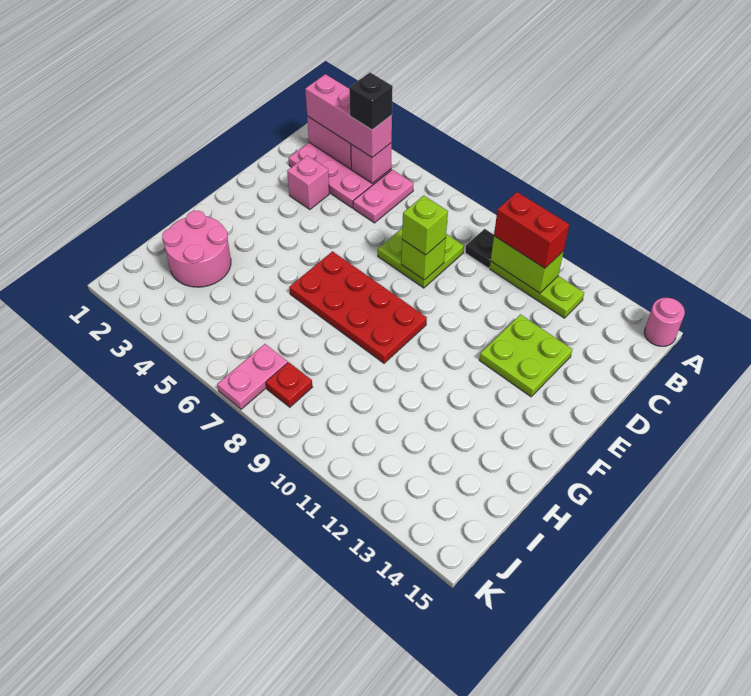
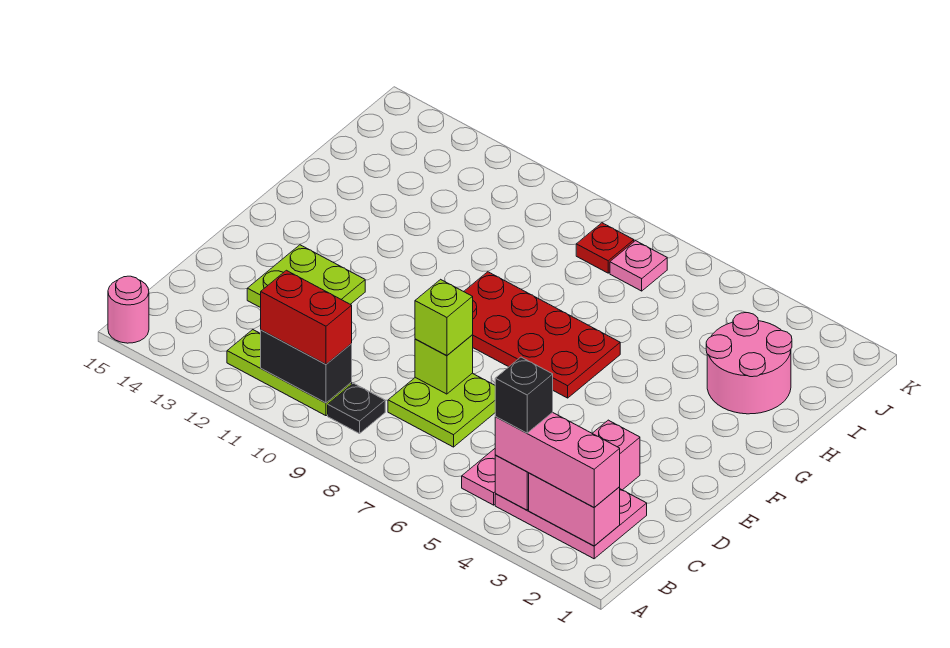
lime brick B10:B11 level 2 -> black brick B10:B11 level 2
pink plate J7:K7 level 1 -> pink plate J7 level 1

